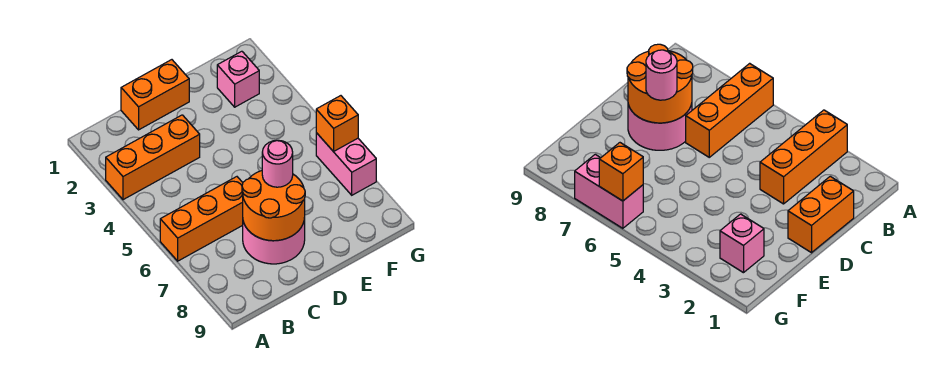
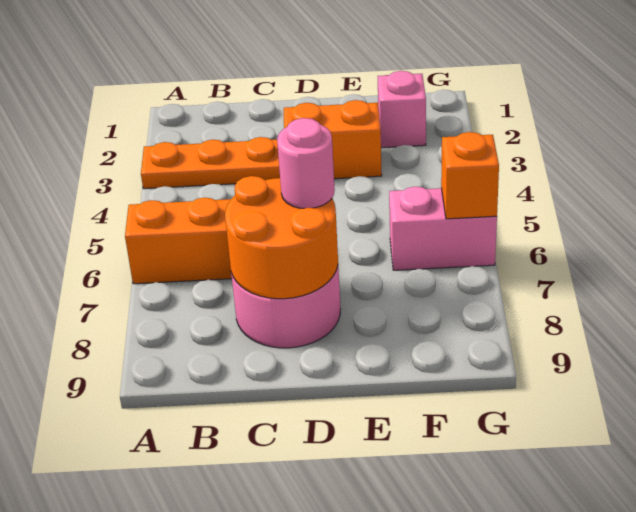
orange brick A3:C3 level 1 -> orange plate A3:C3 level 1
orange brick C1:D1 level 1 -> orange brick D3:E3 level 1
pink brick G6:G7 level 1 -> pink brick F6:G6 level 1

